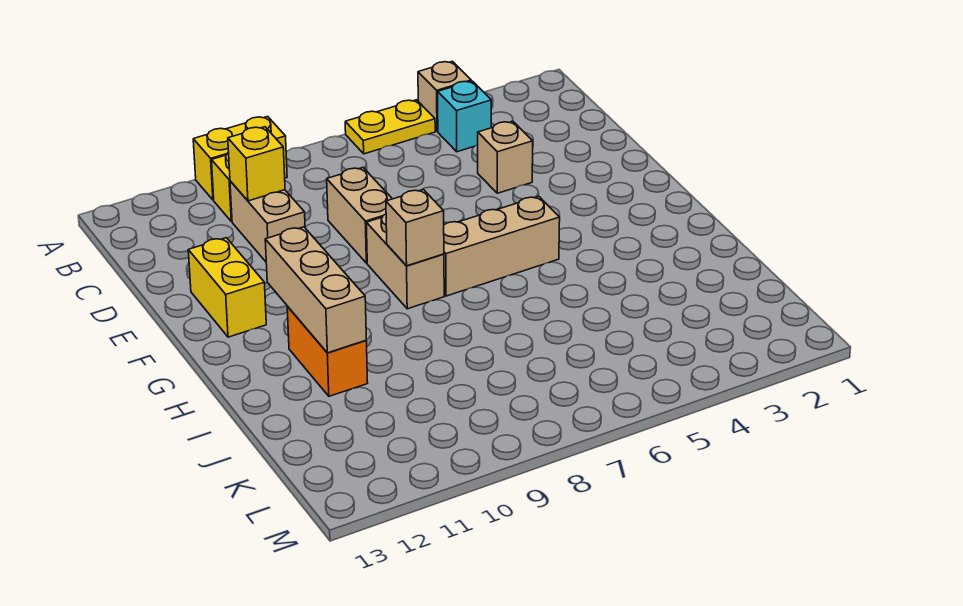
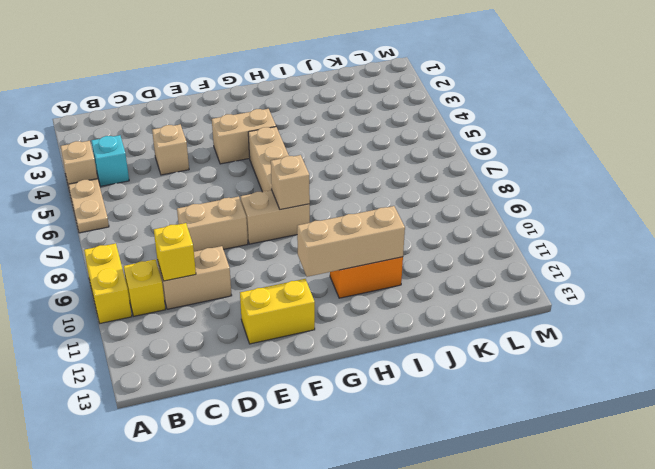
yellow plate A5:A6 level 1 -> tan plate A5:A6 level 1
none -> tan brick F4:G4 level 1

